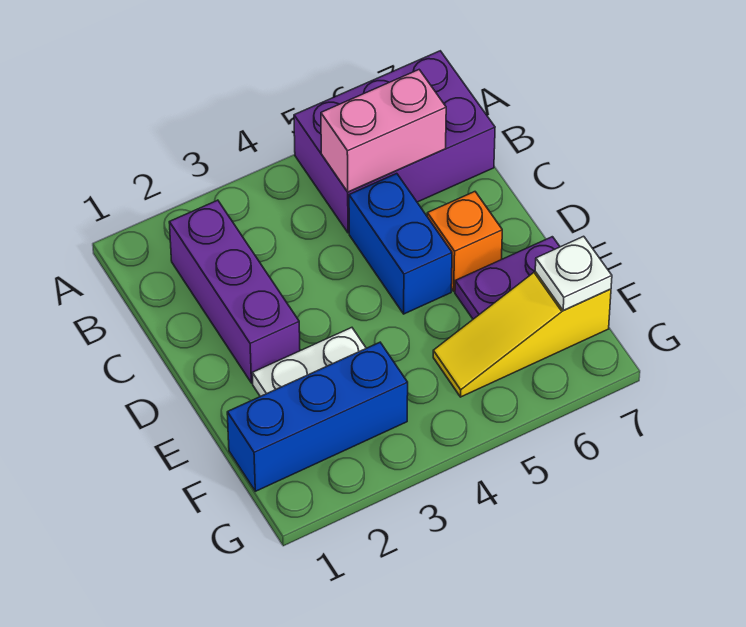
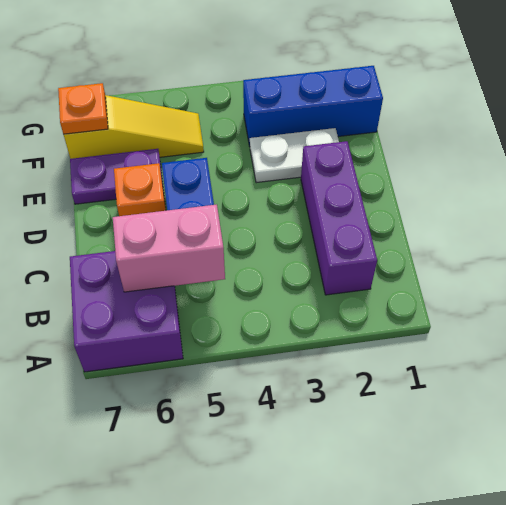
purple brick A5:B7 level 1 -> purple brick A6:B7 level 1
white plate F7 level 2 -> orange plate F7 level 2

